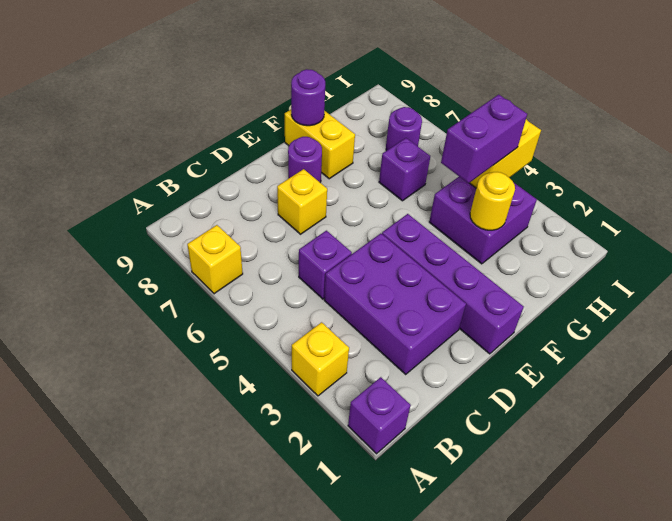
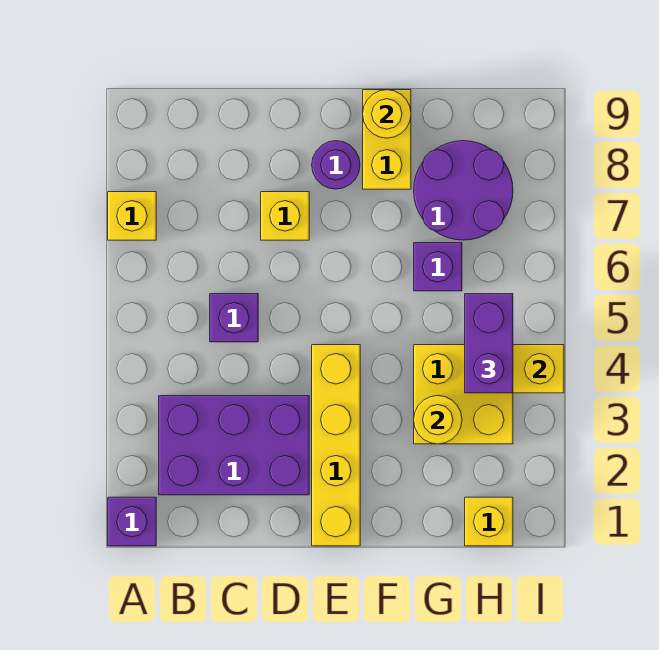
yellow brick A3 level 1 -> yellow brick H1 level 1
purple brick C2:D4 level 1 -> purple brick B2:D3 level 1
purple brick E1:E4 level 1 -> yellow brick E1:E4 level 1
purple round brick F9 level 2 -> yellow round brick F9 level 2
purple brick G3:H4 level 1 -> yellow brick G3:H4 level 1
purple brick G4:H4 level 3 -> purple brick H4:H5 level 3
purple round brick H7 level 1 -> purple round brick G7:H8 level 1

